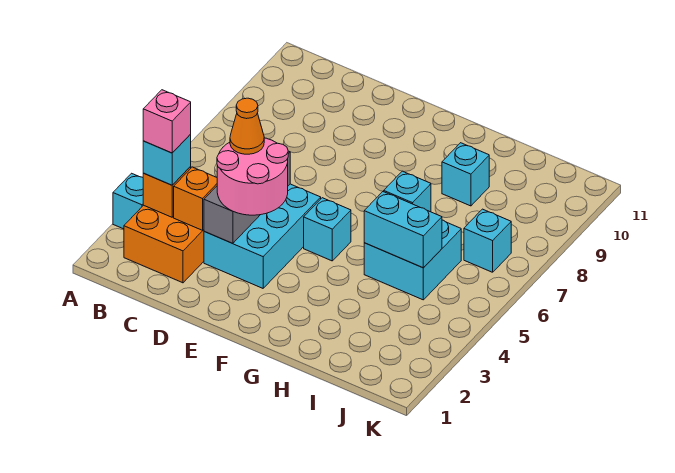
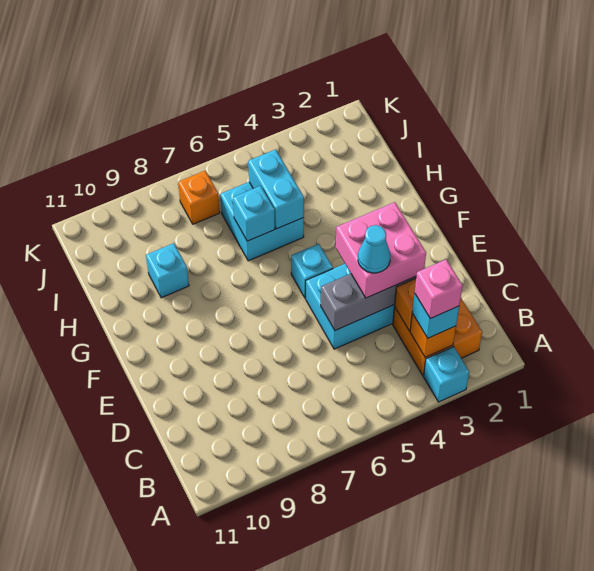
pink round brick D3:E4 level 3 -> pink brick D3:E4 level 3
orange cone D4 level 4 -> cyan cone D4 level 4
cyan brick J7 level 1 -> orange brick J7 level 1

